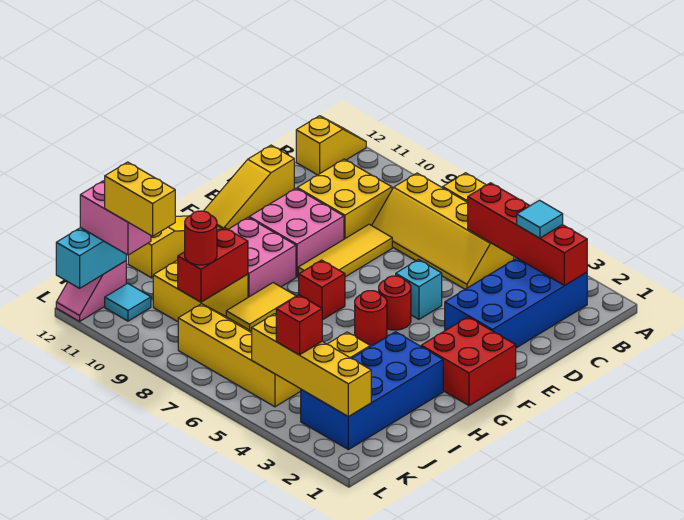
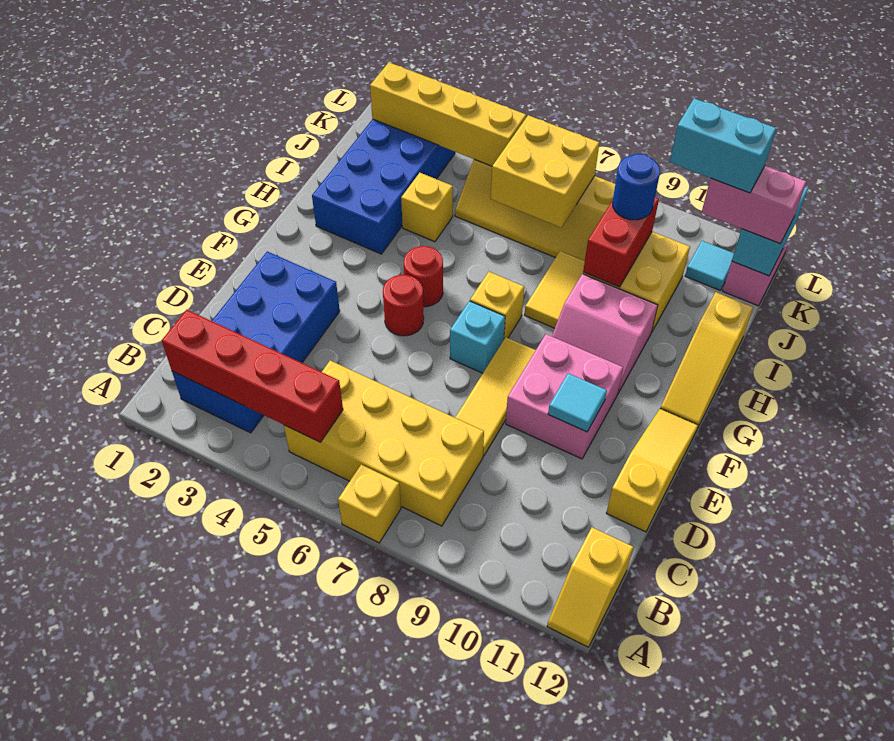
cyan tile B3 level 3 -> cyan tile E10 level 2
yellow slope B5:C8 level 1 top B -> yellow brick B5:C8 level 1
yellow brick C9:D10 level 1 -> yellow brick J6:K7 level 2
cyan brick E5 level 1 -> cyan brick F7 level 1
red brick F1:G2 level 1 -> none
red brick G7 level 1 -> yellow brick G7 level 1
pink brick G9:H10 level 1 -> pink slope G9:H10 level 1 top H
red round brick J9 level 3 -> blue round brick J9 level 3
red brick K4 level 3 -> none
yellow brick K10:K11 level 4 -> cyan brick K10:K11 level 4

